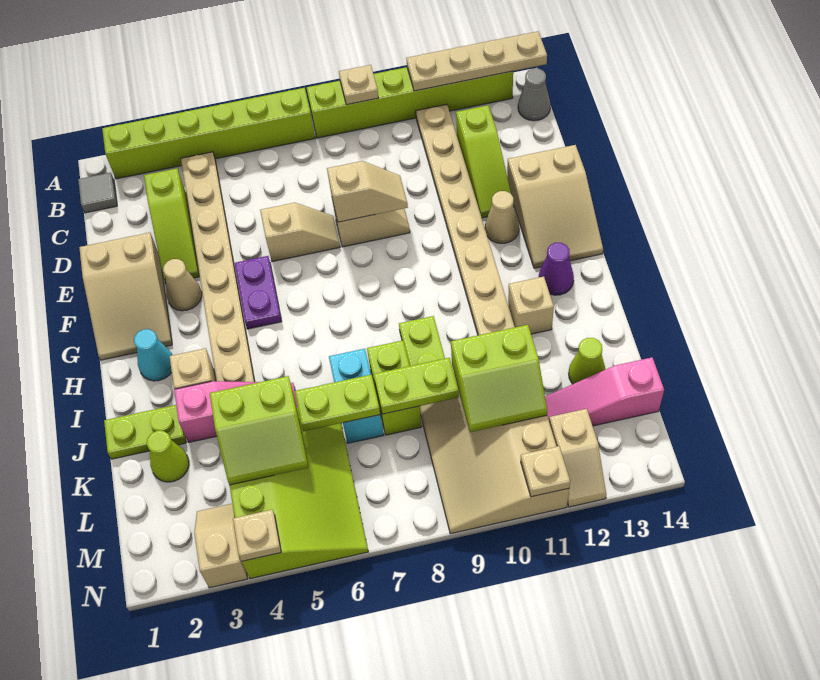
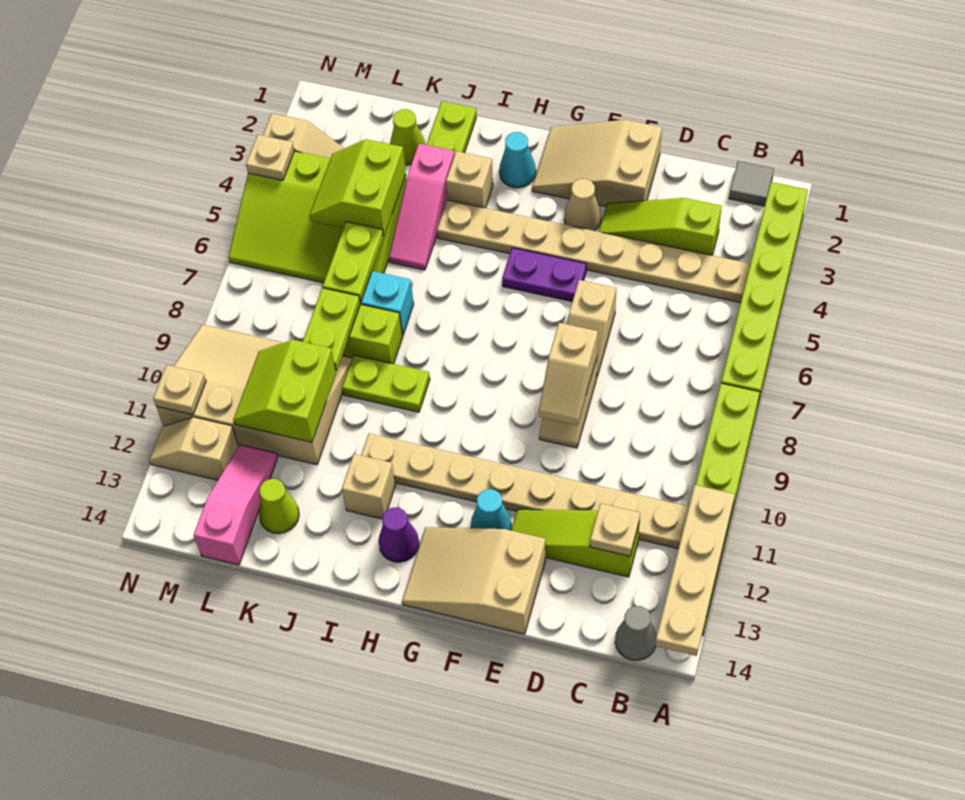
tan plate A9 level 2 -> tan plate C12 level 2
tan cone F12 level 1 -> cyan cone F12 level 1

